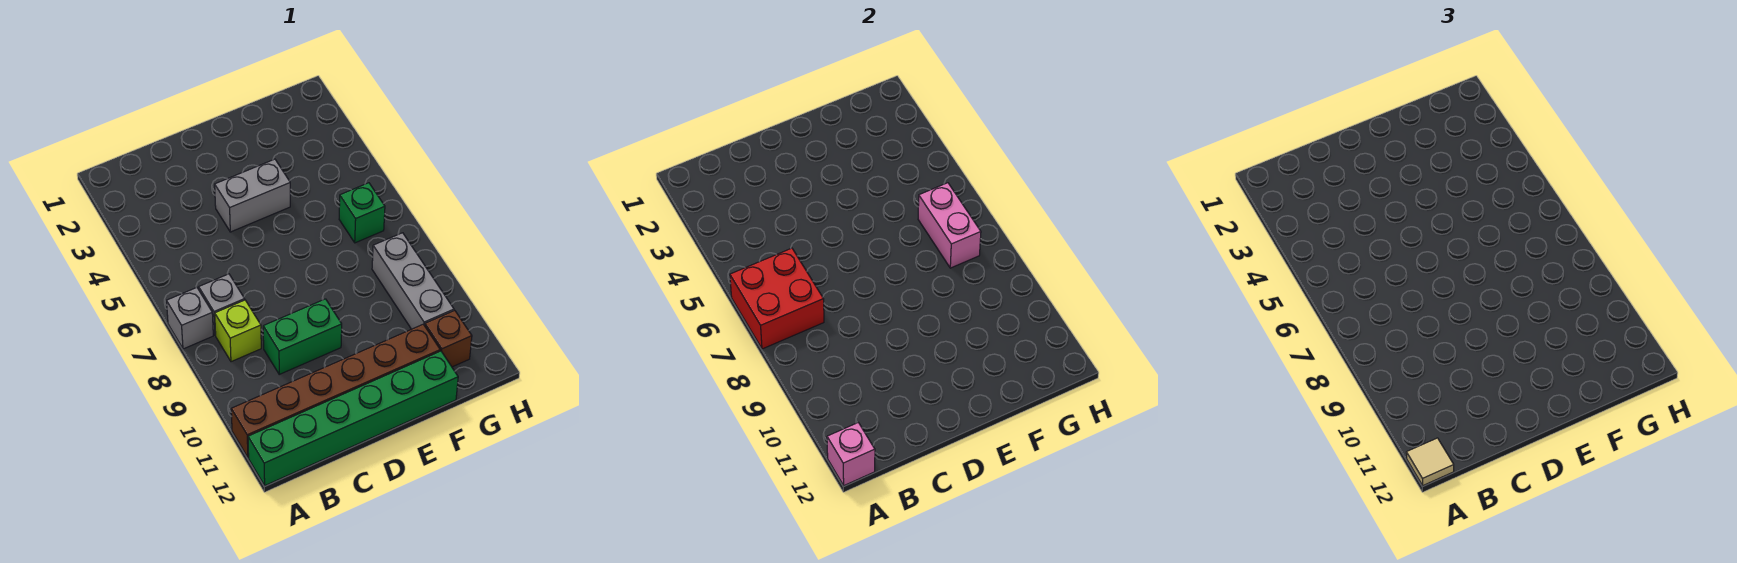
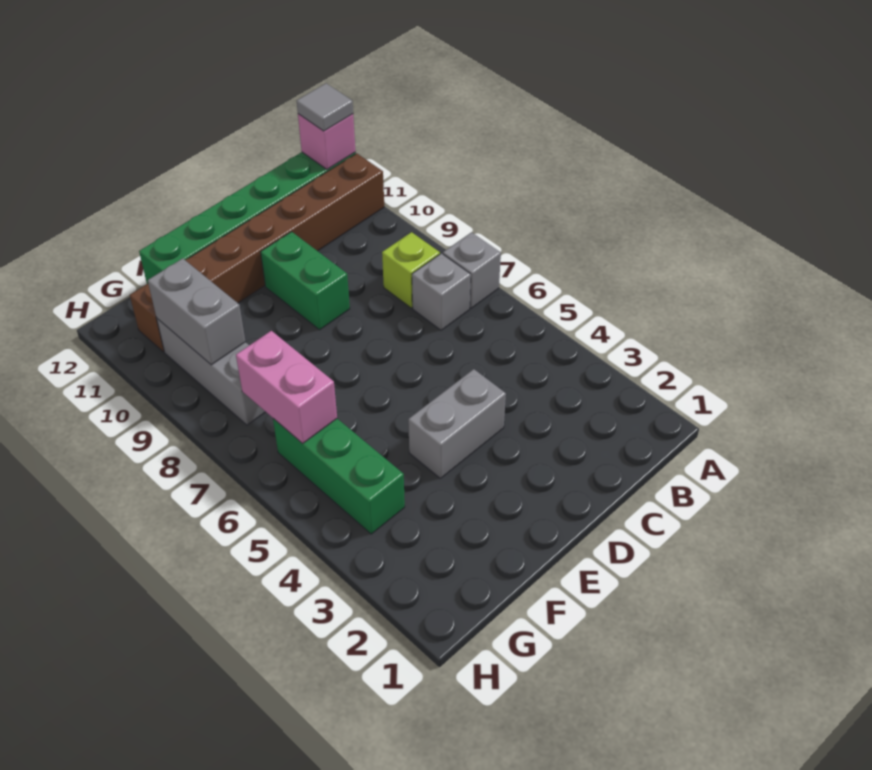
red brick A6:B7 level 2 -> none
tan tile A12 level 3 -> grey tile A12 level 3
green brick C9:D9 level 1 -> green brick D9:D10 level 1
green brick G6 level 1 -> green brick G4:G6 level 1
none -> grey brick G9:G10 level 2

